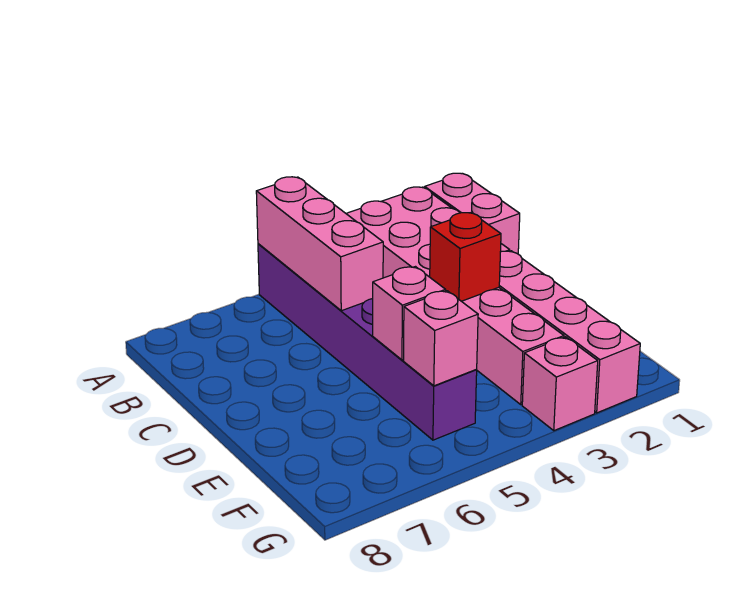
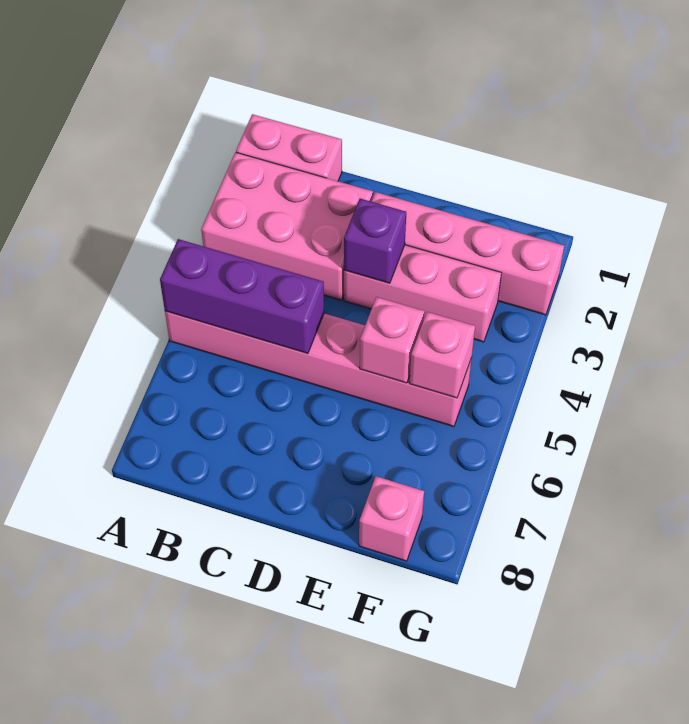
purple brick A5:F5 level 1 -> pink brick A5:F5 level 1
pink brick A5:C5 level 2 -> purple brick A5:C5 level 2
red brick D3 level 2 -> purple brick D3 level 2
pink brick G3 level 1 -> pink brick F8 level 1

